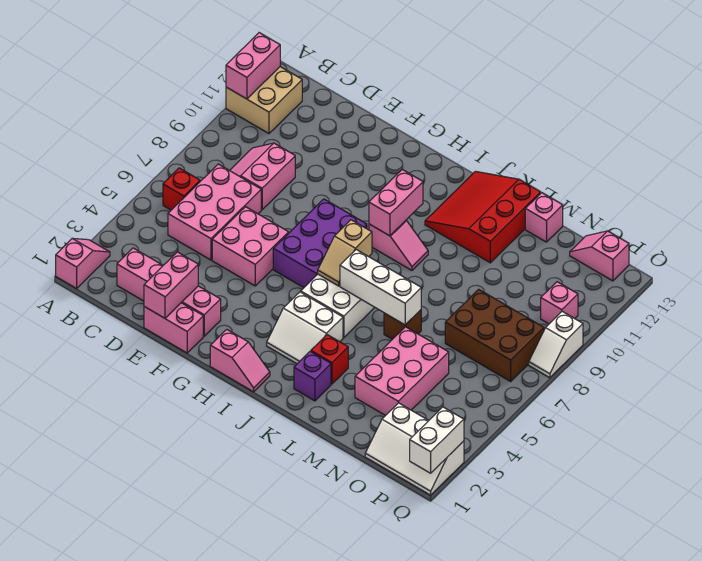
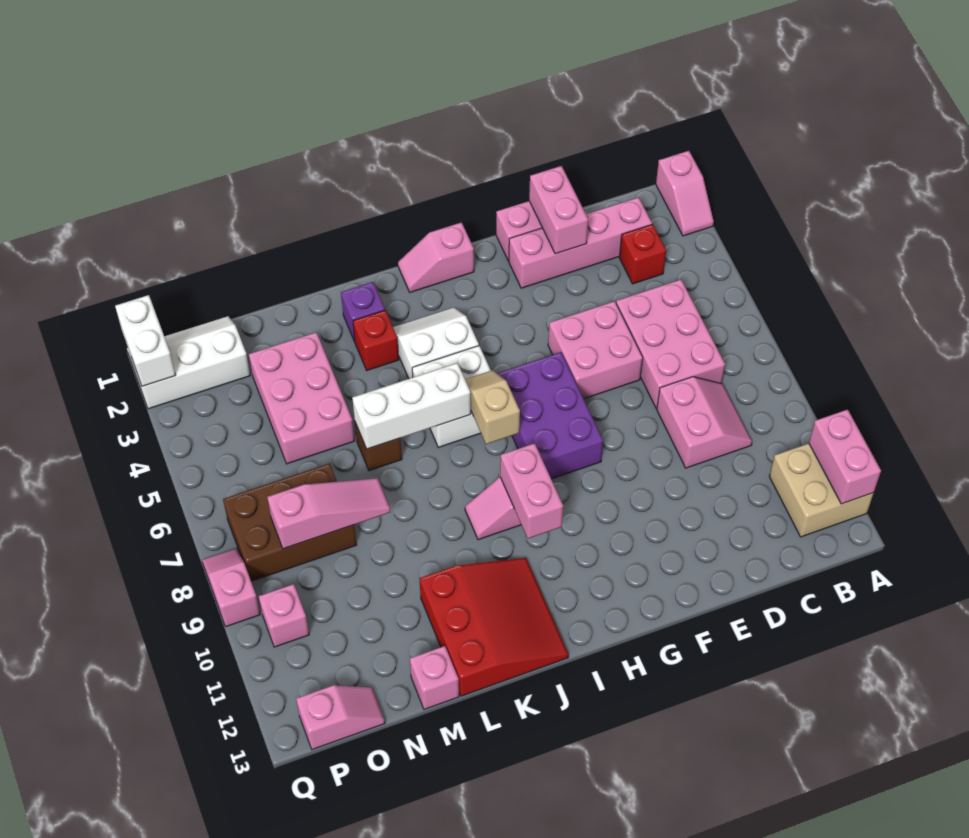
red brick B6 level 1 -> red brick C3 level 1
none -> pink slope M8:O8 level 2 top O
white slope Q8:Q9 level 1 top 9 -> pink slope Q8:Q9 level 1 top 9

